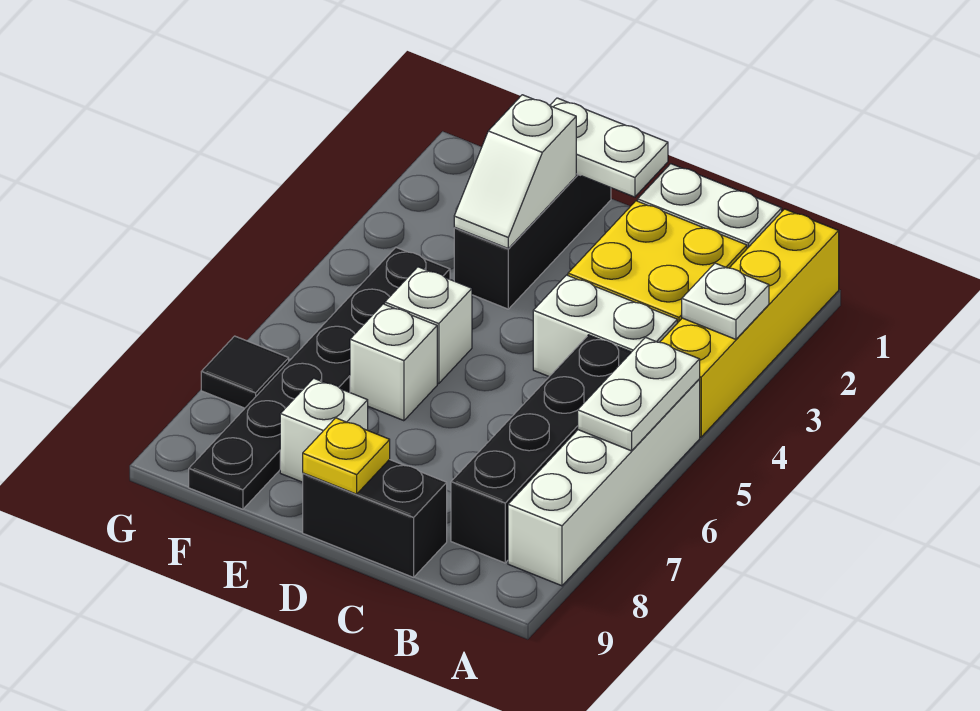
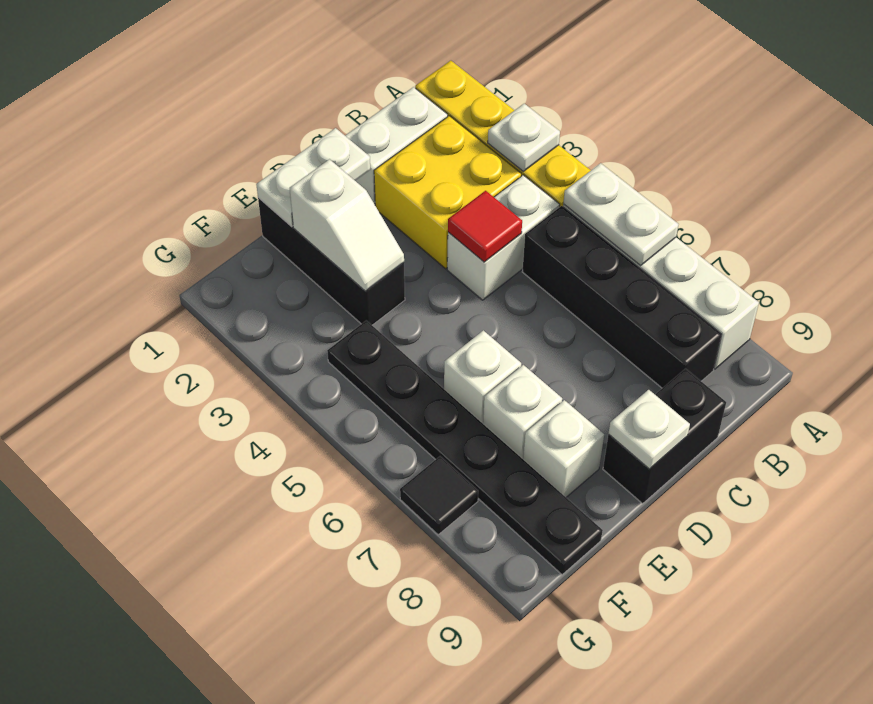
none -> red tile C4 level 2
yellow plate D9 level 2 -> white plate D9 level 2
white brick E5 level 1 -> white brick E7 level 1

